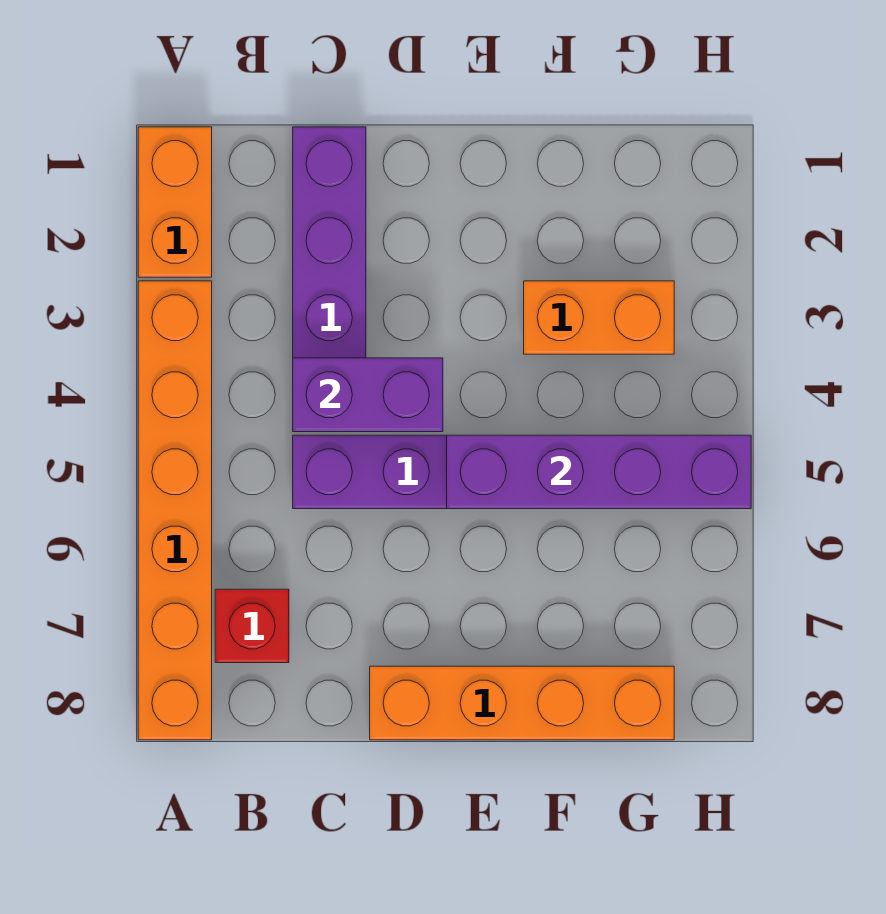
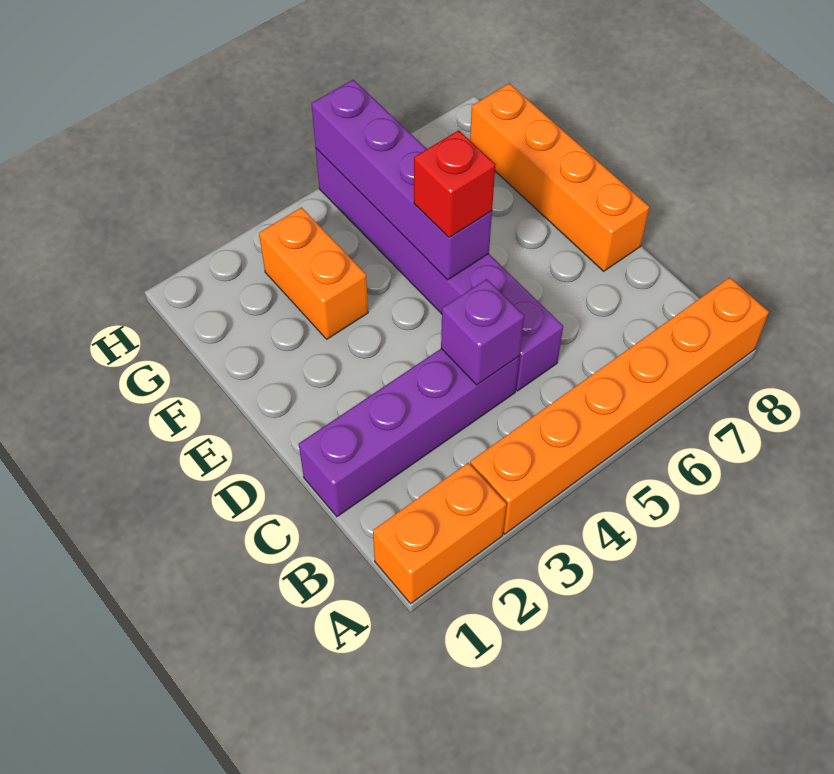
red brick B7 level 1 -> red brick E5 level 3
purple brick C4:D4 level 2 -> purple brick C4 level 2

